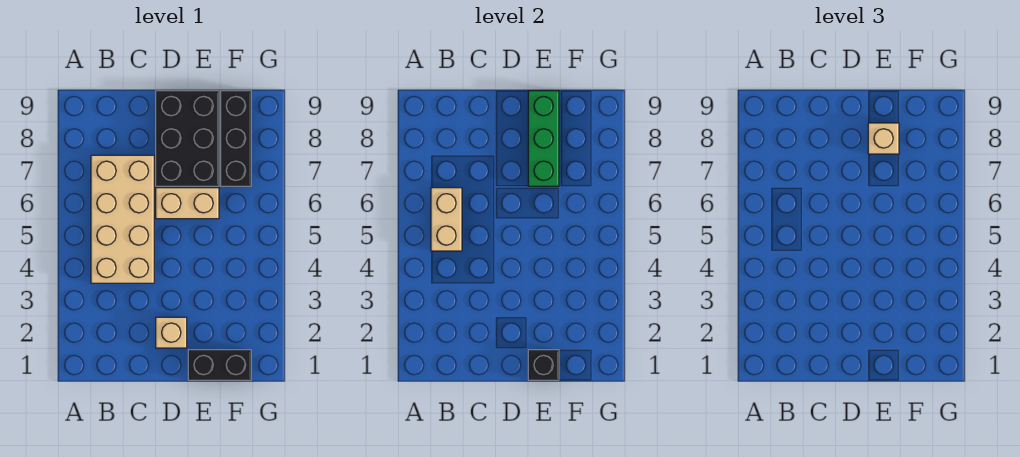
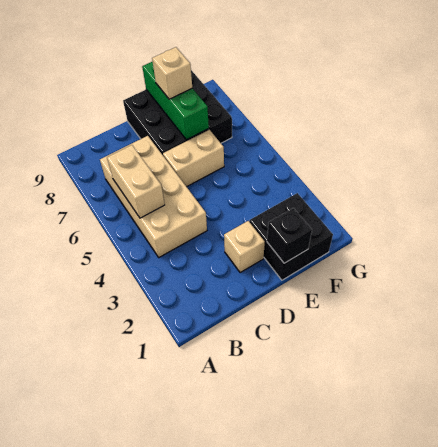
black brick E1:F1 level 1 -> black brick E1:F2 level 1

